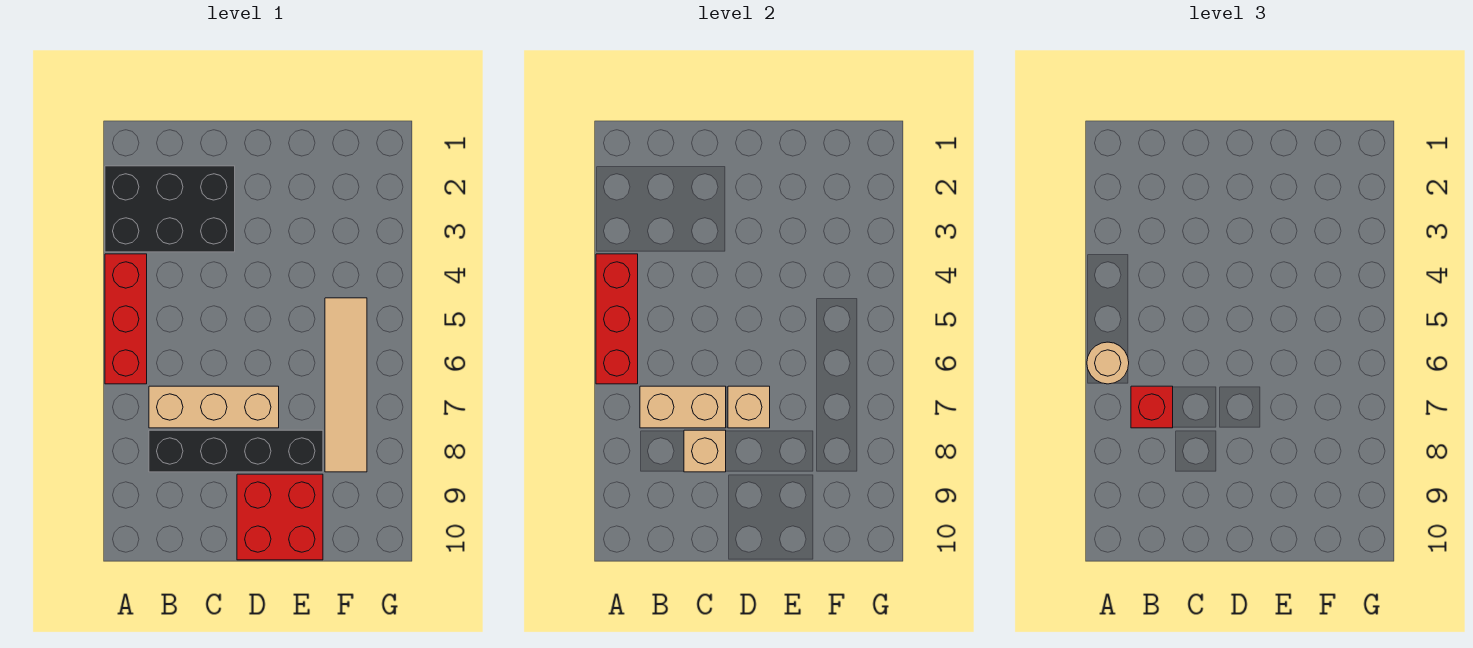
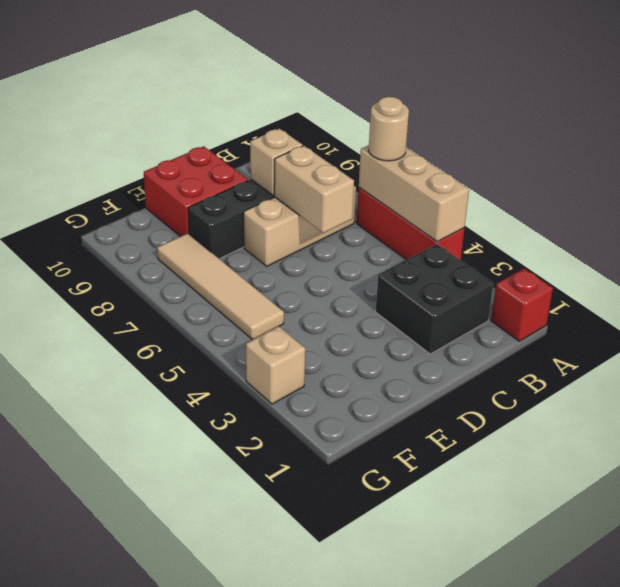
black brick A2:C3 level 1 -> black brick B2:C3 level 1
red brick A4:A6 level 2 -> tan brick A4:A6 level 2
tan brick B7:C7 level 2 -> tan brick C6:C7 level 2
red brick B7 level 3 -> red brick A1 level 1
tan brick D7 level 2 -> tan brick G3 level 1

